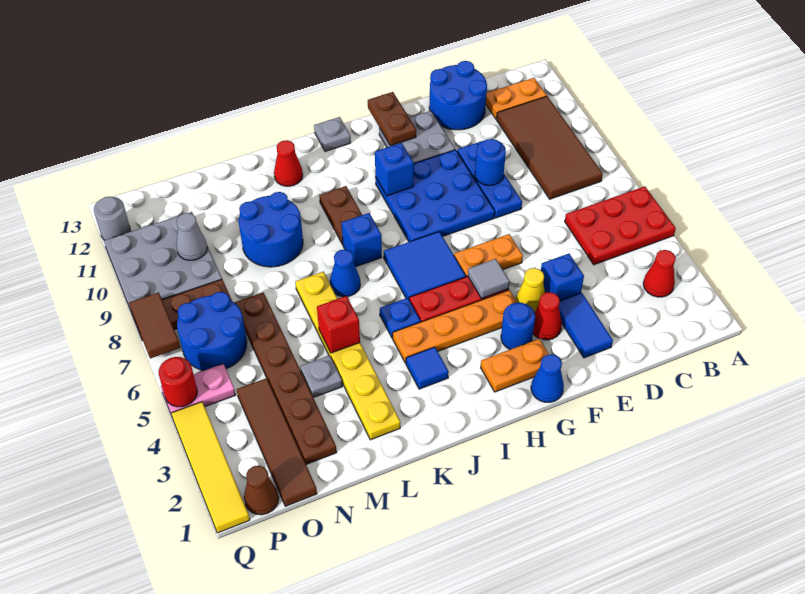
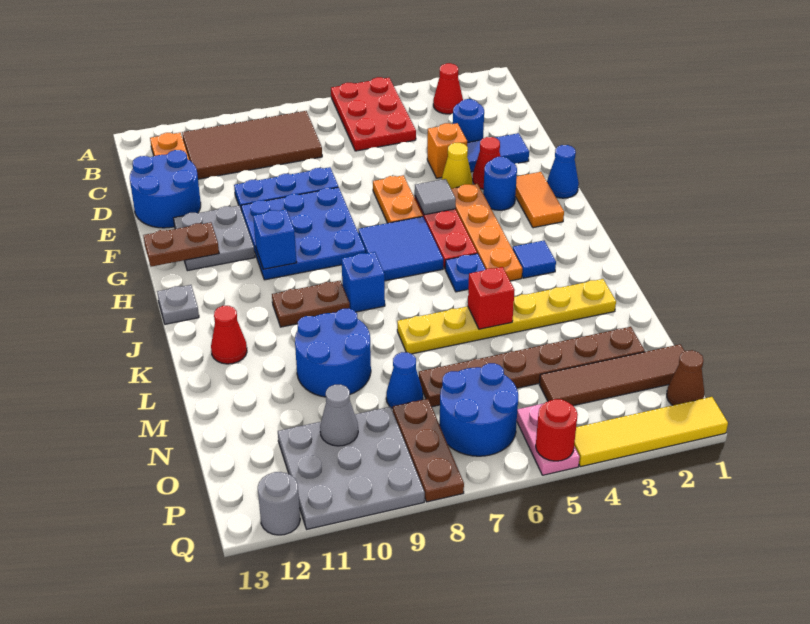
blue brick E4 level 1 -> orange brick E4 level 1
blue round brick E9 level 2 -> blue round brick D3 level 1
orange plate G2:H2 level 1 -> orange tile G2:H2 level 1
blue cone K7 level 1 -> blue cone N8 level 1
grey plate M4 level 1 -> none
brown tile Q7:Q8 level 2 -> none

